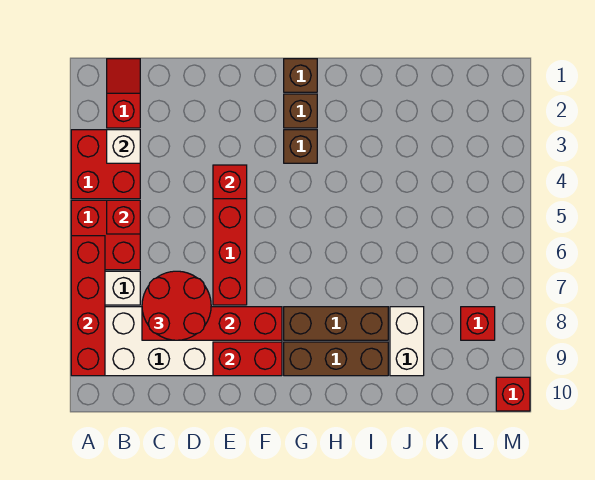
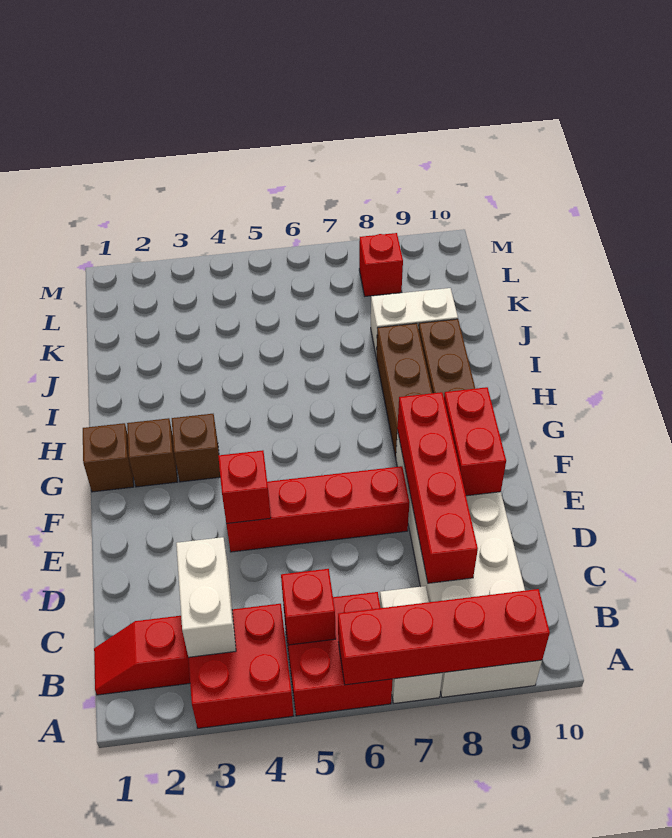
white brick B3 level 2 -> white brick B3:C3 level 2
red round brick C7:D8 level 3 -> none
red brick M10 level 1 -> none

